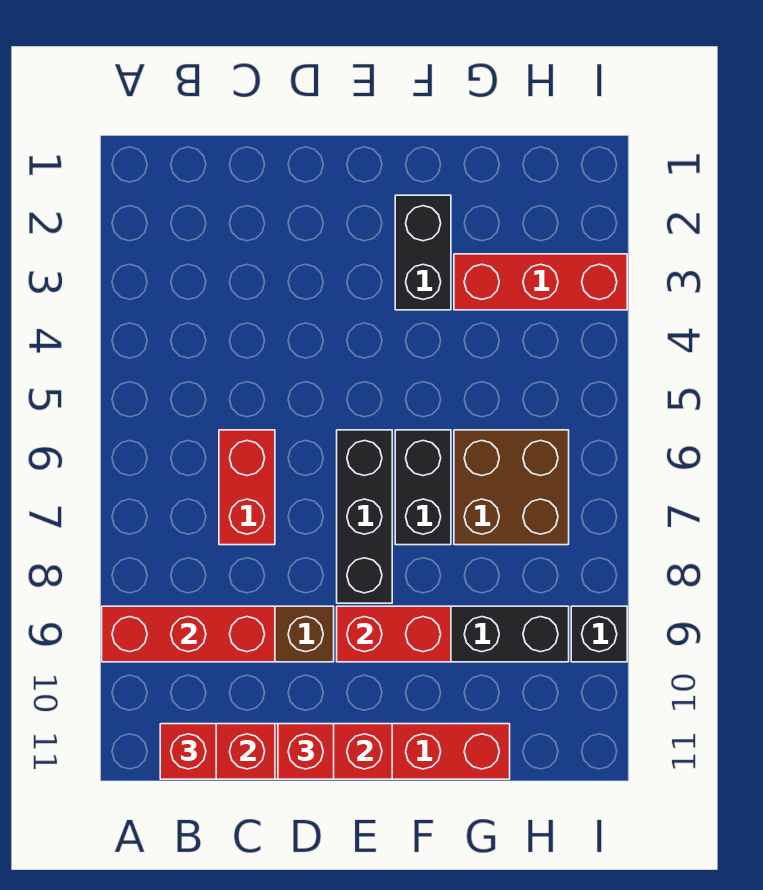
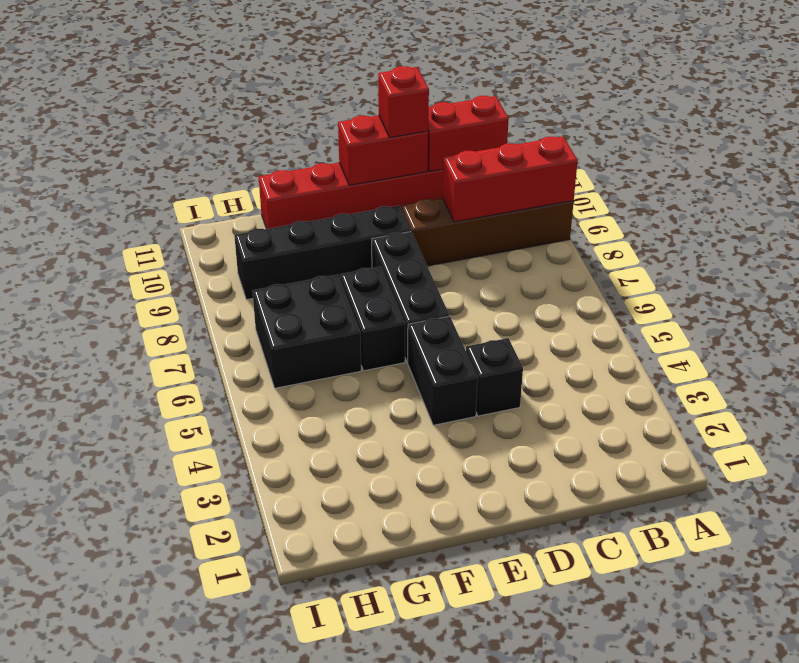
red brick B11 level 3 -> none
red brick C6:C7 level 1 -> none
red brick E9:F9 level 2 -> none
black brick F2:F3 level 1 -> black brick E4:E5 level 1
red brick G3:I3 level 1 -> none
brown brick G6:H7 level 1 -> black brick G6:H7 level 1
black brick I9 level 1 -> black brick D4 level 1

